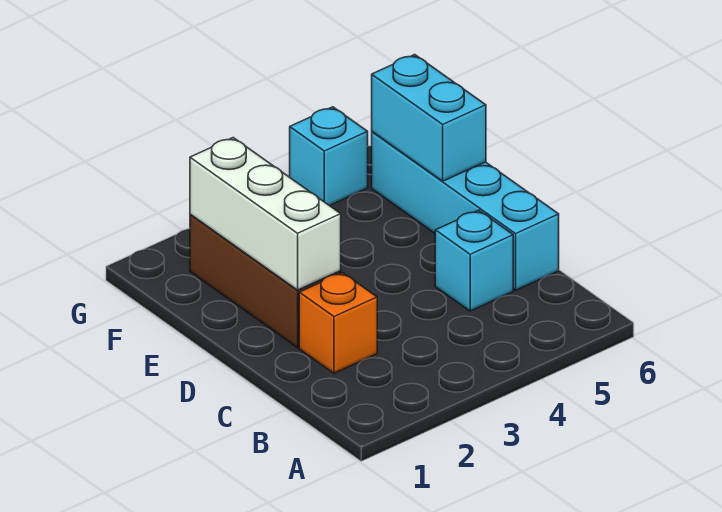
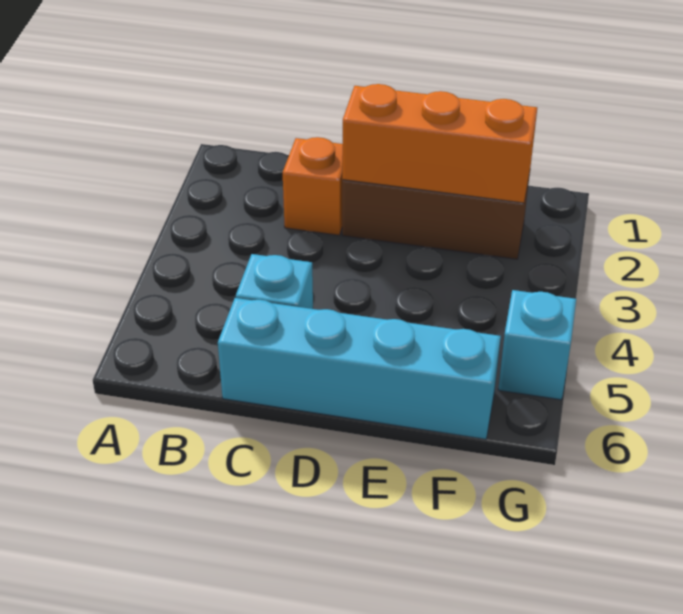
white brick D2:F2 level 2 -> orange brick D2:F2 level 2
cyan brick E6:F6 level 2 -> none

